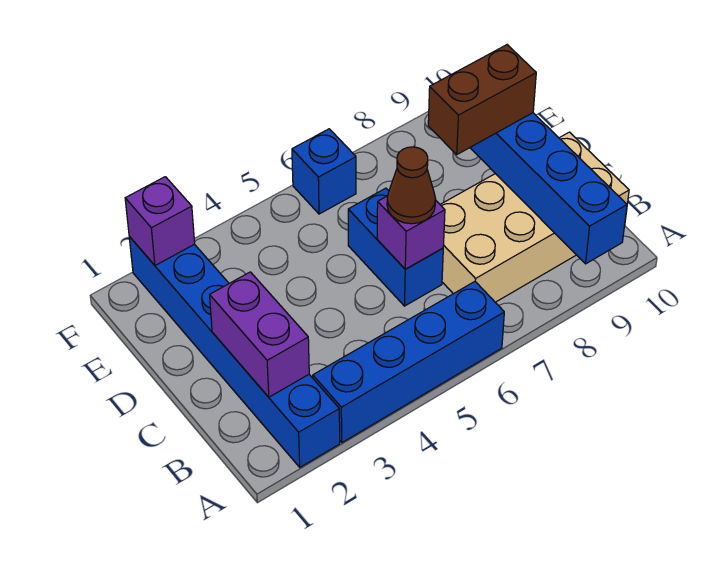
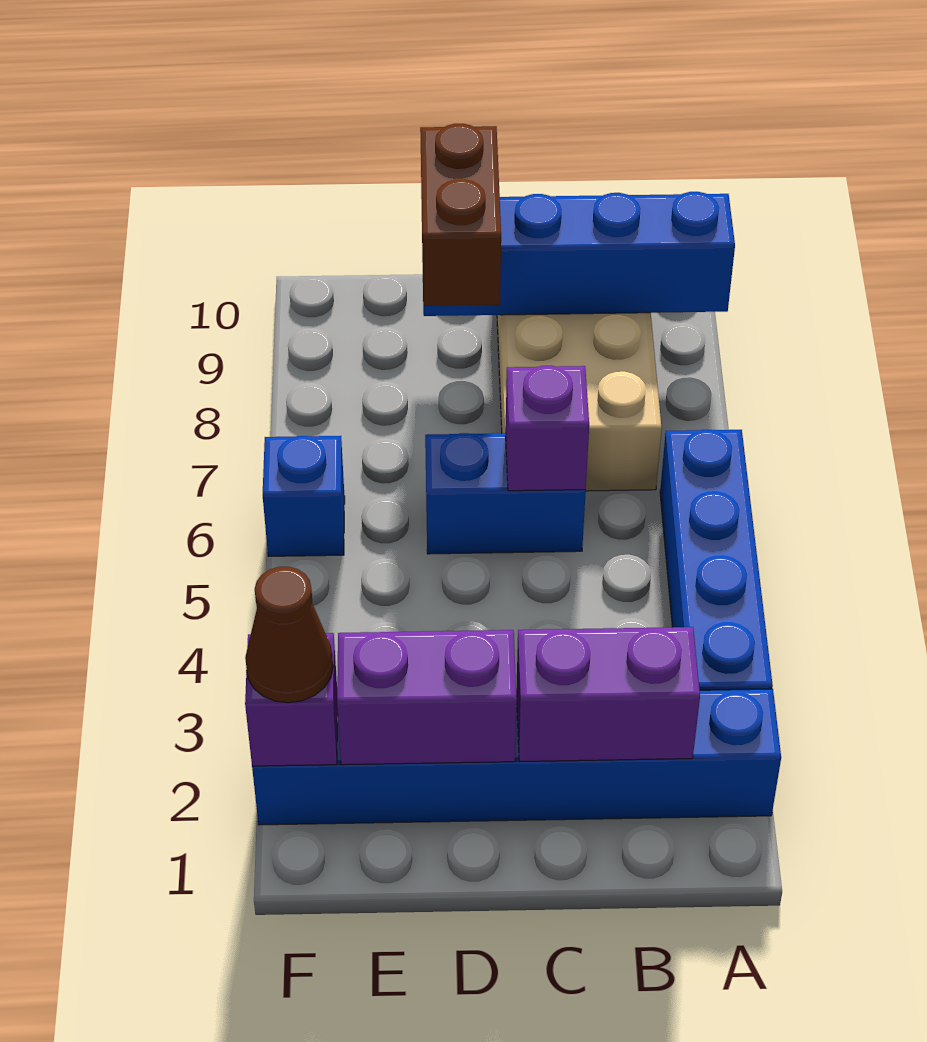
brown cone C6 level 3 -> brown cone F2 level 3
none -> purple brick D2:E2 level 2

